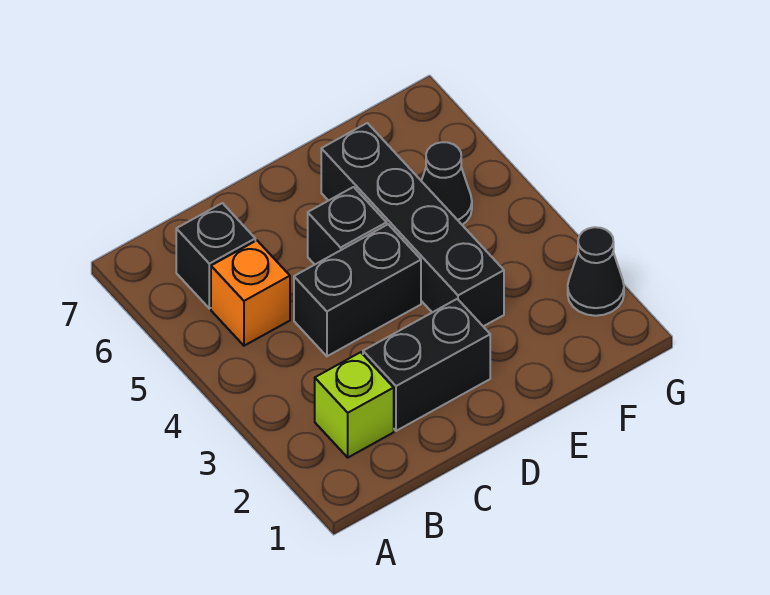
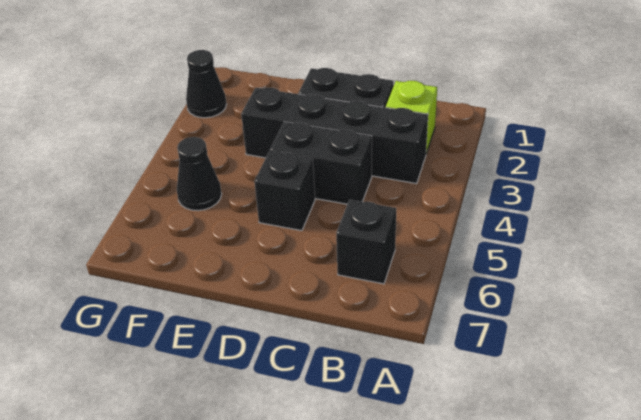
orange brick B5 level 1 -> none
black brick E3:E6 level 1 -> black brick B3:E3 level 1

